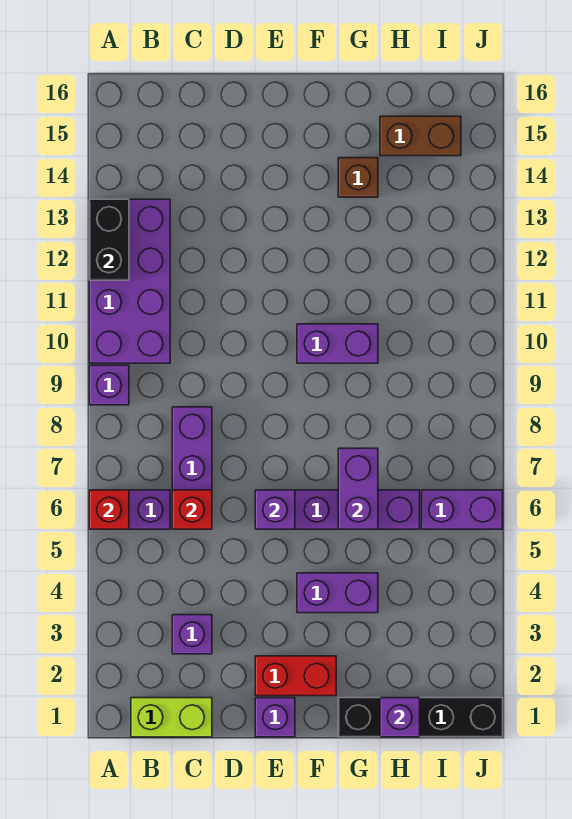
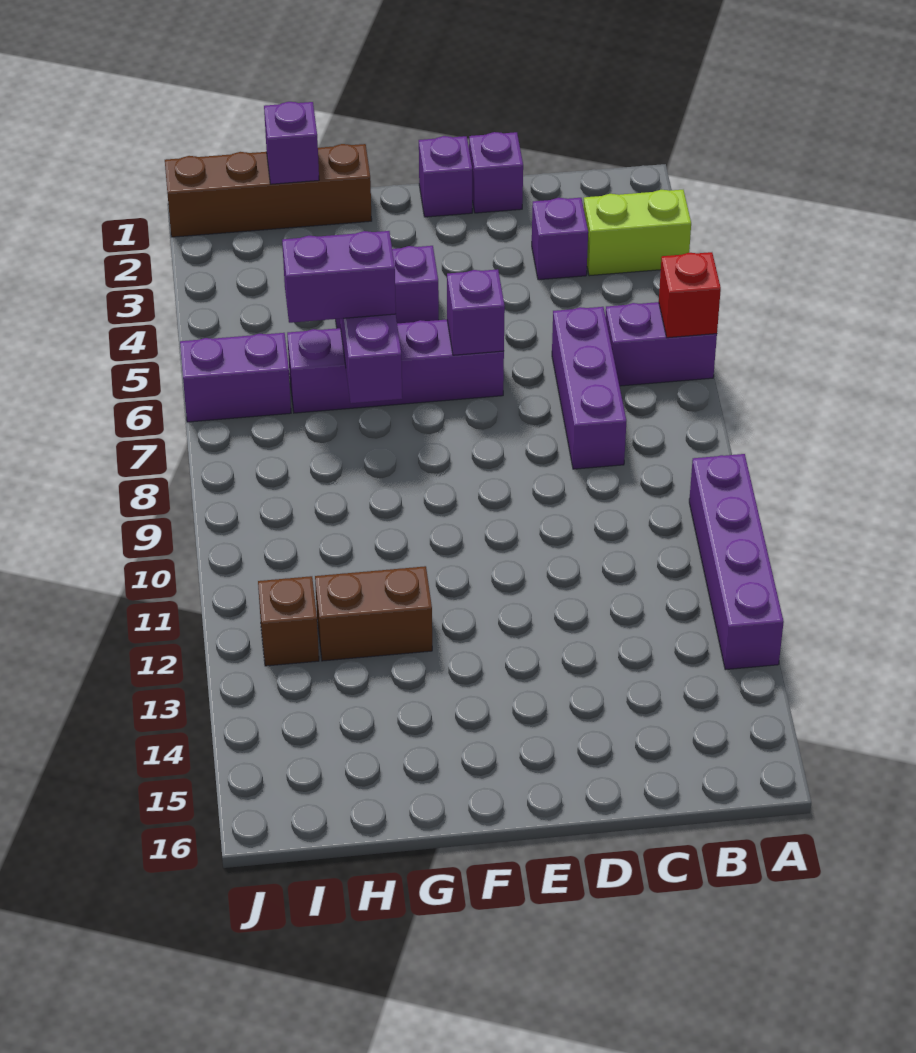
purple brick A9 level 1 -> purple brick D1 level 1
purple brick A10:B13 level 1 -> purple brick A10:A13 level 1
black brick A12:A13 level 2 -> none
lime brick B1:C1 level 1 -> lime brick A3:B3 level 1
red brick C6 level 2 -> none
red brick E2:F2 level 1 -> none
purple brick F10:G10 level 1 -> purple brick G6:H6 level 3
black brick G1:J1 level 1 -> brown brick G1:J1 level 1
brown brick G14 level 1 -> brown brick I12 level 1
brown brick H15:I15 level 1 -> brown brick G12:H12 level 1

